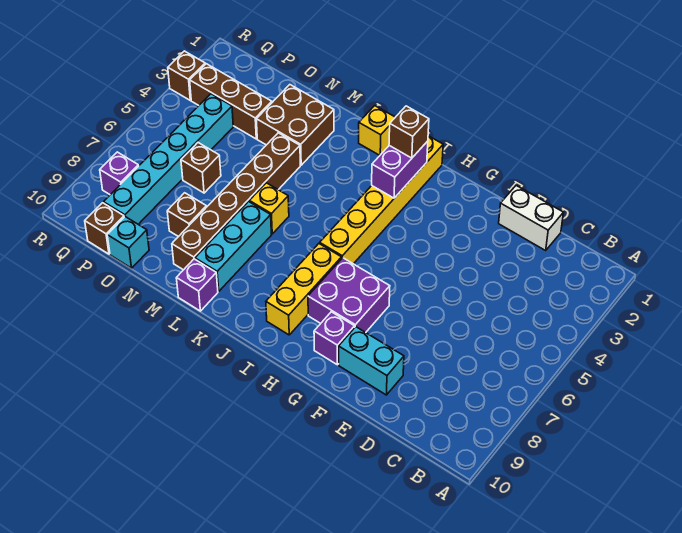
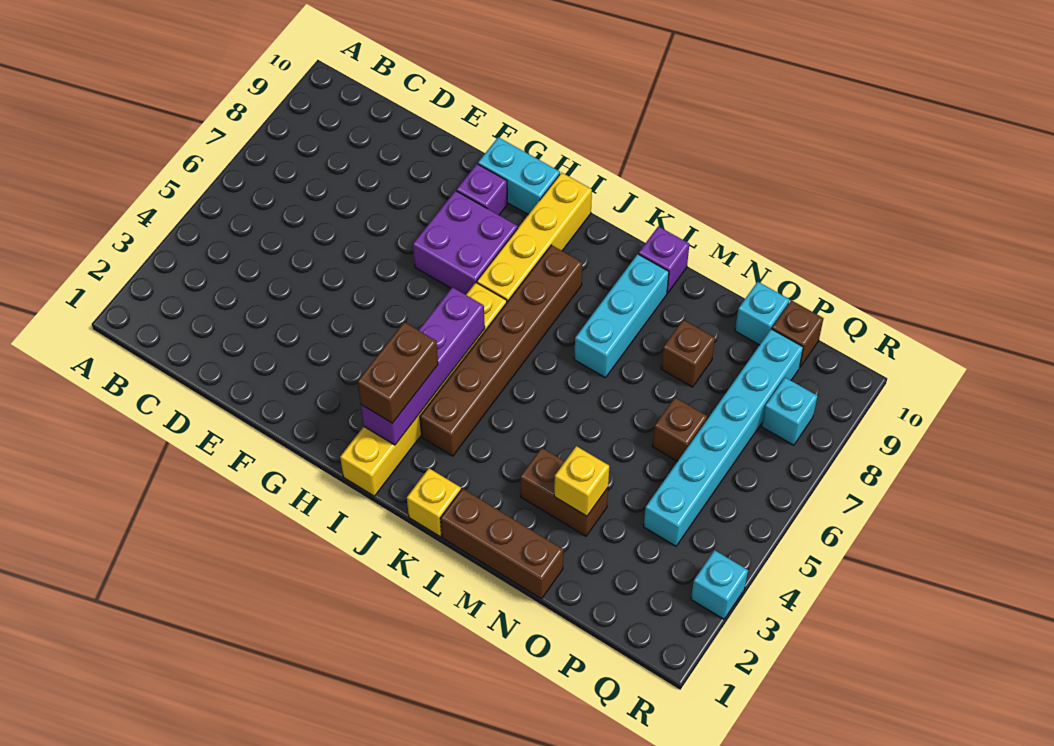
white brick D1:E1 level 1 -> none
cyan brick E9:F9 level 1 -> cyan brick G10:H10 level 1
purple brick I2:I3 level 2 -> purple brick I2:I5 level 2
brown brick I2 level 3 -> brown brick I2:I3 level 3
yellow brick I7:I9 level 1 -> yellow brick I7:I10 level 1
yellow brick L6 level 1 -> yellow brick N3 level 2
brown brick M2:N3 level 1 -> brown brick M3:N3 level 1
brown brick M4:M9 level 1 -> brown brick J3:J8 level 1
brown brick O3:Q3 level 1 -> brown brick L1:N1 level 1
purple brick Q8 level 1 -> cyan brick Q8 level 1
brown brick R3 level 1 -> cyan brick R3 level 1

